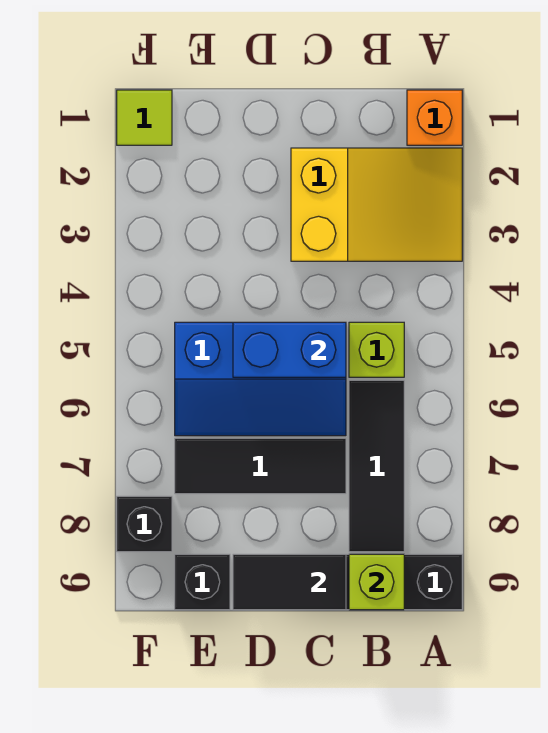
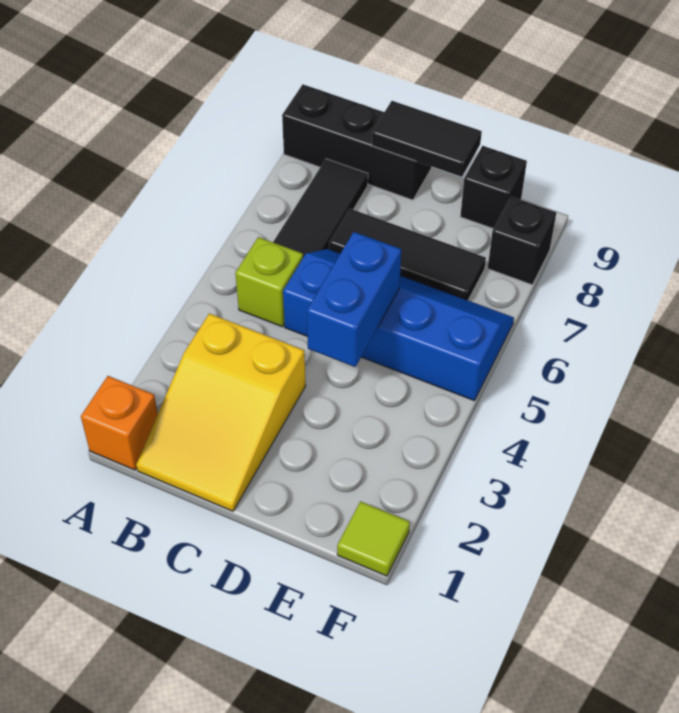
yellow slope A2:C3 level 1 top C -> yellow slope B1:C3 level 1 top 3
lime brick B9 level 2 -> none
blue slope C5:E6 level 1 top 5 -> blue slope C5:F6 level 1 top 5
blue brick C5:D5 level 2 -> blue brick D4:D5 level 2

